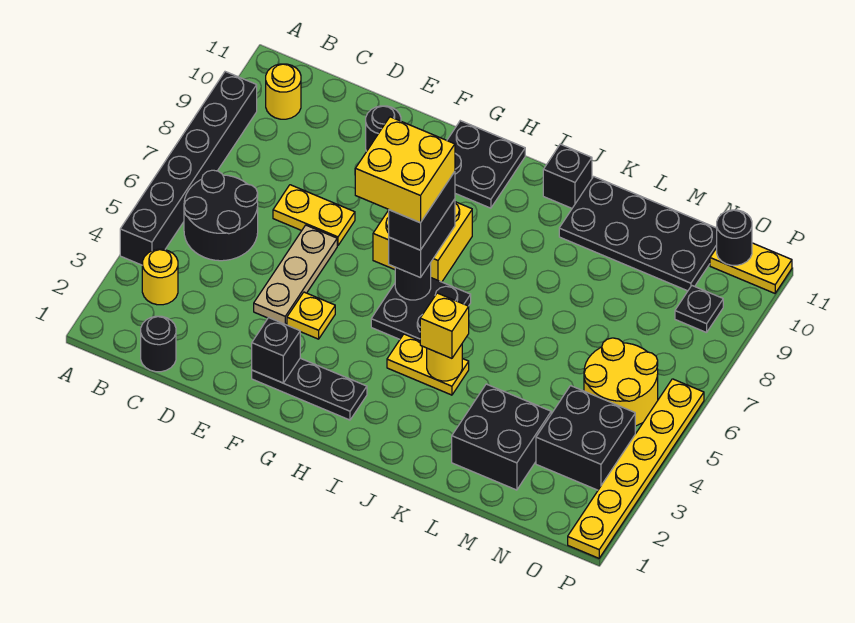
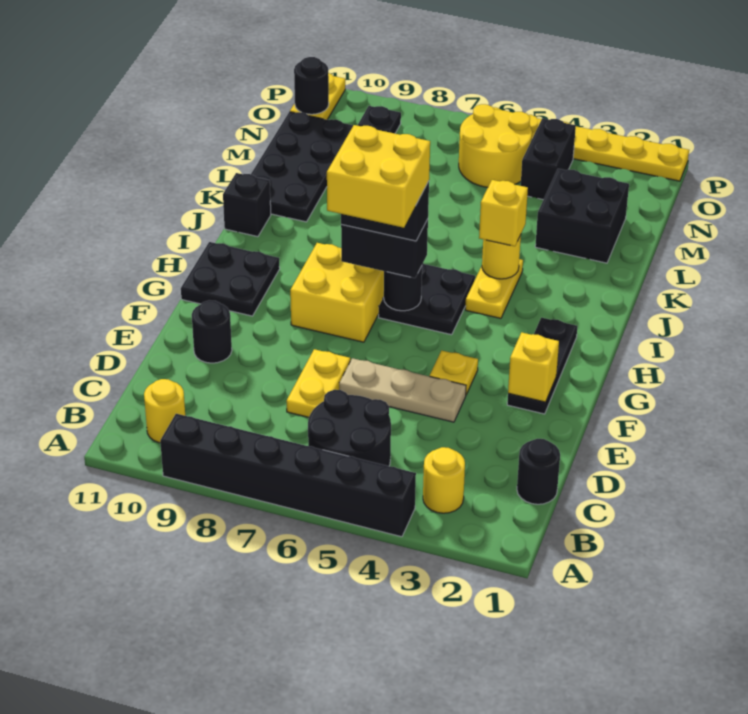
black brick F2 level 2 -> yellow brick F2 level 2
black brick N3:O4 level 1 -> black brick N4:O4 level 1

